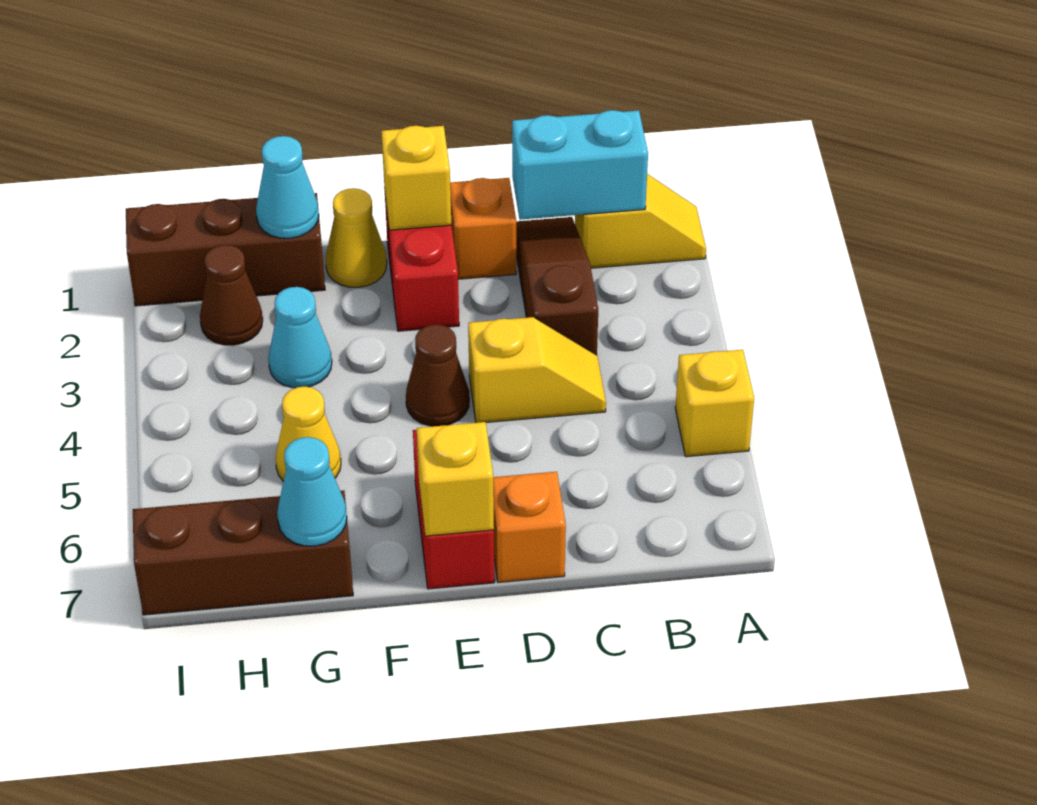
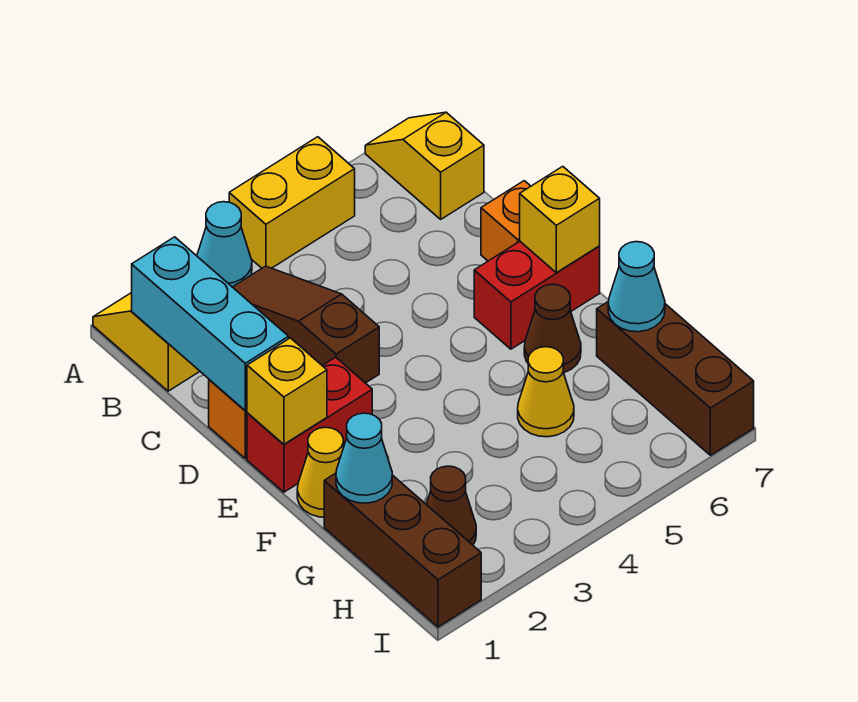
yellow brick A5 level 1 -> yellow brick A4:A5 level 1
cyan brick B1:C1 level 2 -> cyan brick B1:D1 level 2
brown slope C1:C3 level 1 top 3 -> brown slope B3:D3 level 1 top D
yellow slope C4:D4 level 1 top D -> yellow slope A7:B7 level 1 top B
brown cone E4 level 1 -> brown cone F6 level 1
cyan cone G3 level 1 -> cyan cone A3 level 1

